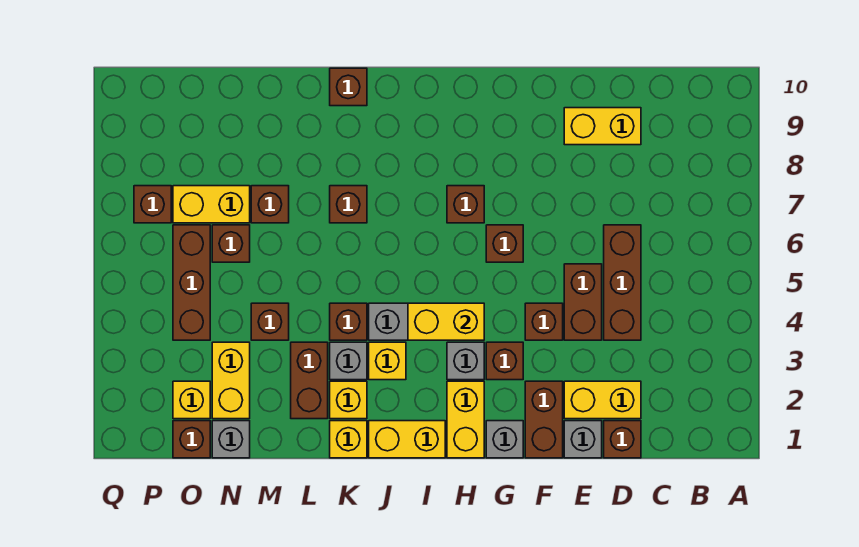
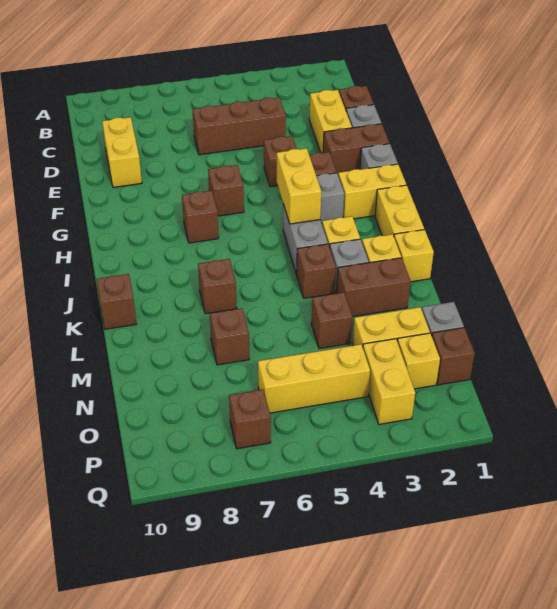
brown brick E4:E5 level 1 -> none
brown brick N6 level 1 -> none
yellow brick N7:O7 level 1 -> yellow brick O3:P3 level 1
brown brick O4:O6 level 1 -> yellow brick O4:O6 level 1

